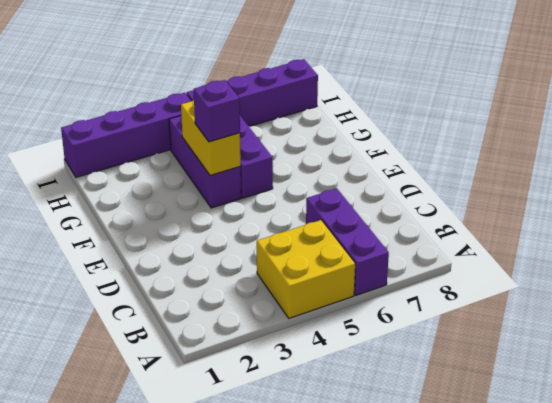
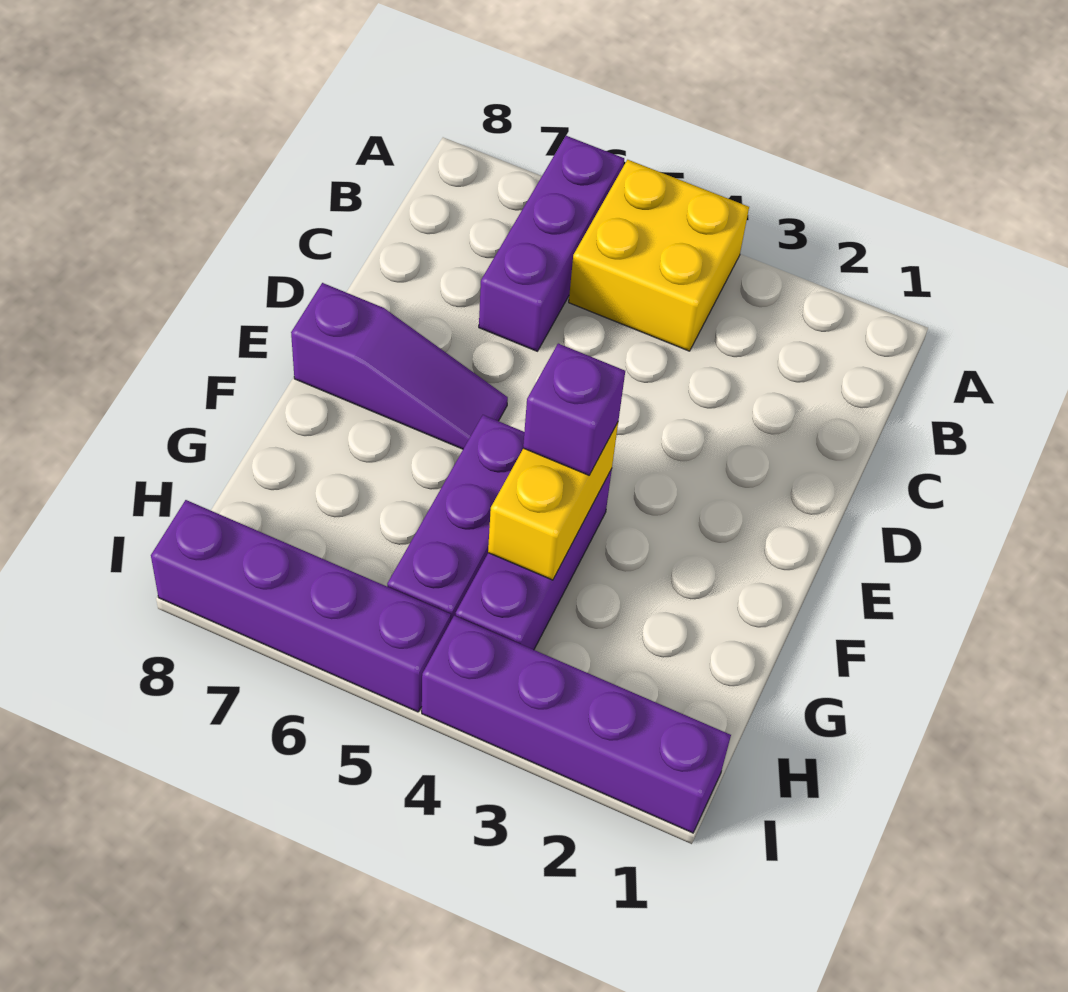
none -> purple slope E6:E8 level 1 top 8

